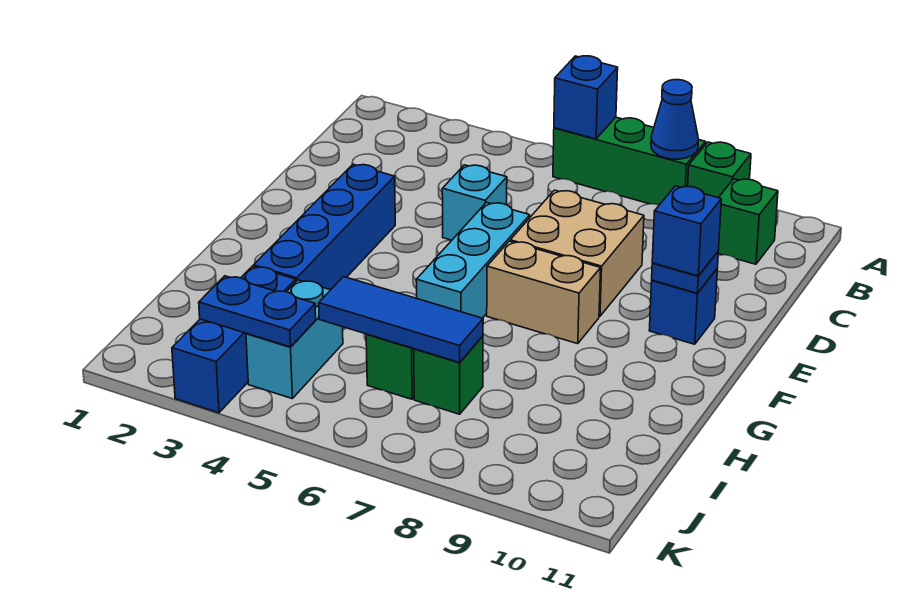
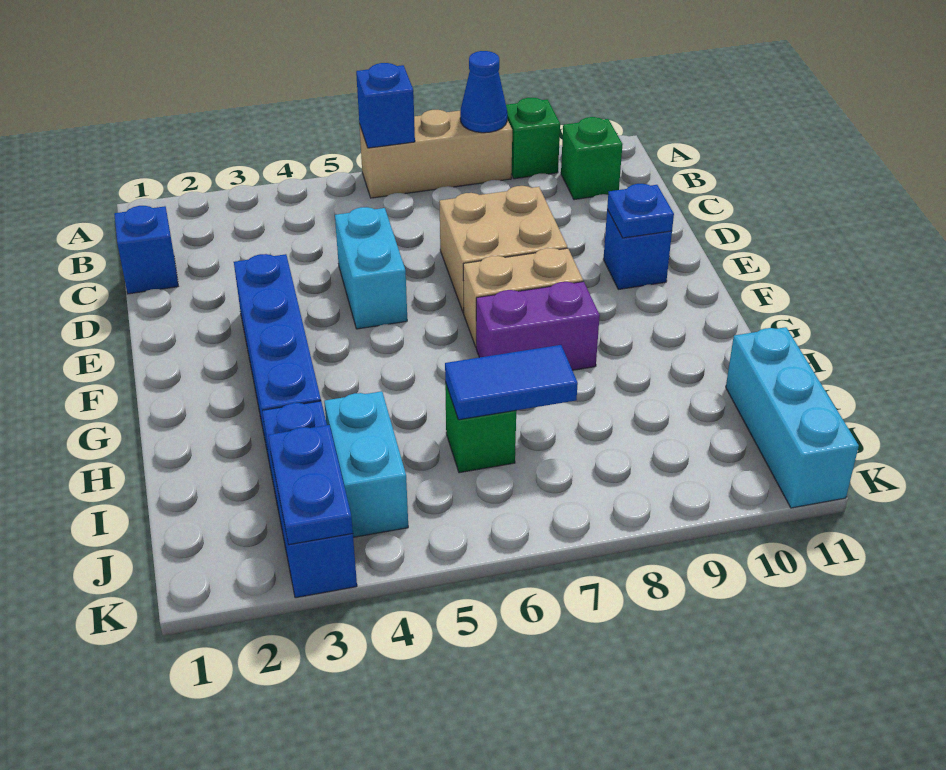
green brick A6:A8 level 1 -> tan brick A6:A8 level 1
cyan brick D5 level 1 -> cyan brick D5:E5 level 1
cyan brick E6:G6 level 1 -> cyan brick I11:K11 level 1
blue brick E10 level 3 -> blue brick C1 level 1
none -> purple brick G7:G8 level 1
blue tile I5:I7 level 2 -> blue tile I6:I7 level 2
green brick I7 level 1 -> none
blue plate J3:J4 level 2 -> blue plate J3:K3 level 2

